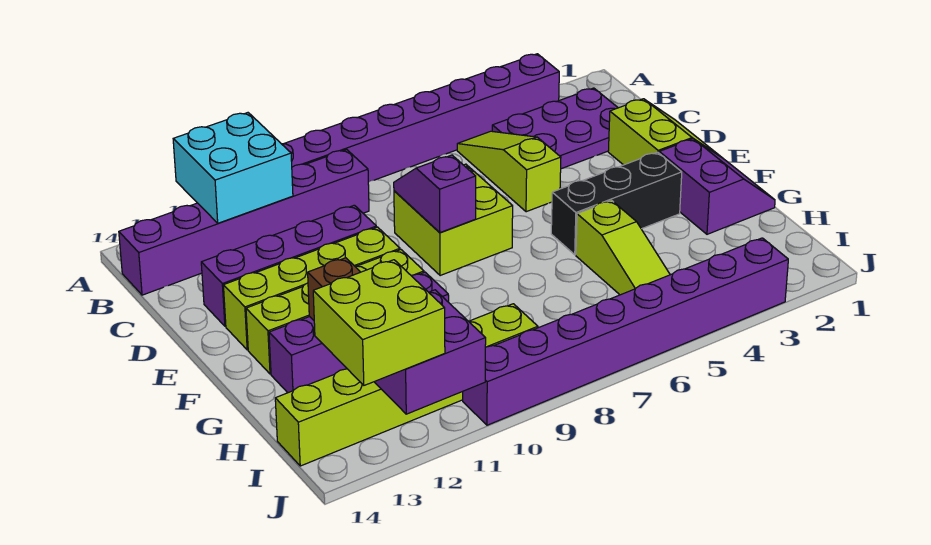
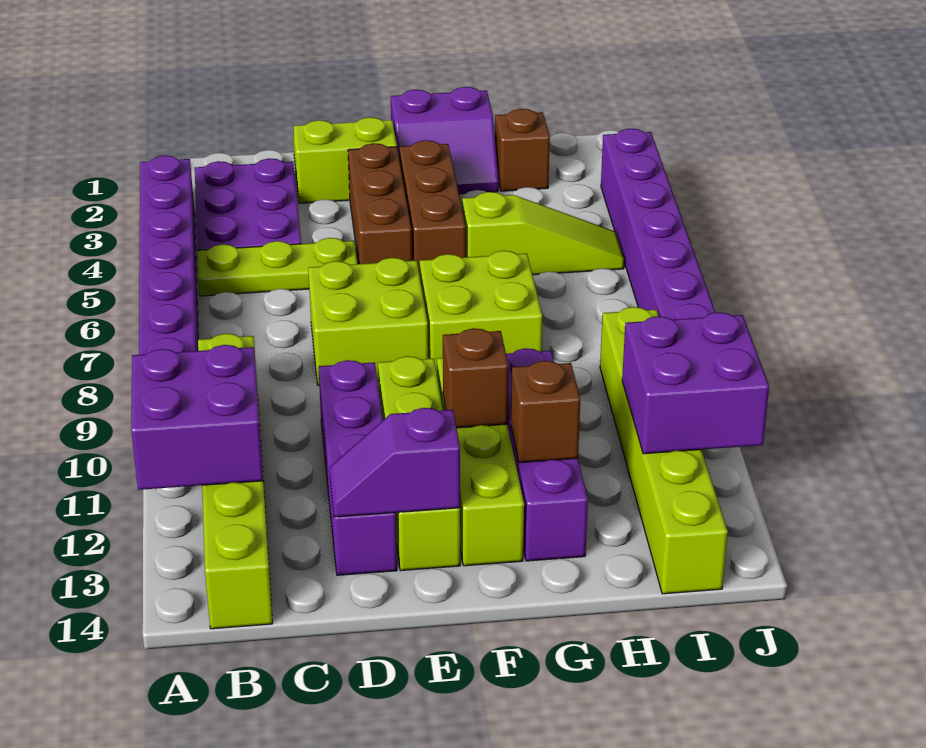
cyan brick A11:B12 level 2 -> purple brick A11:B12 level 2
lime slope B5:D5 level 1 top D -> lime plate B5:D5 level 1
purple brick B9:B14 level 1 -> lime brick B9:B14 level 1
purple slope D8:E8 level 2 top E -> purple slope D13:E13 level 2 top E
none -> brown brick E3:E5 level 1
purple slope F1:G2 level 1 top 2 -> purple slope F1:G2 level 1 top 1
black brick F3:F5 level 1 -> brown brick F3:F5 level 1
none -> brown brick F11 level 2
none -> brown brick H2 level 1
lime brick I12:J13 level 3 -> lime brick F7:G8 level 1

